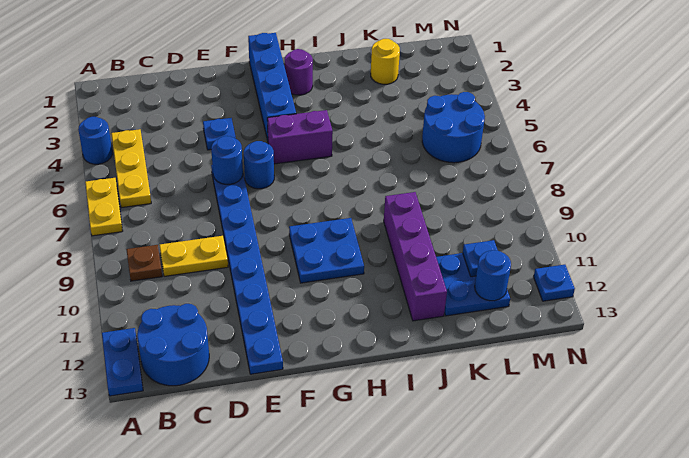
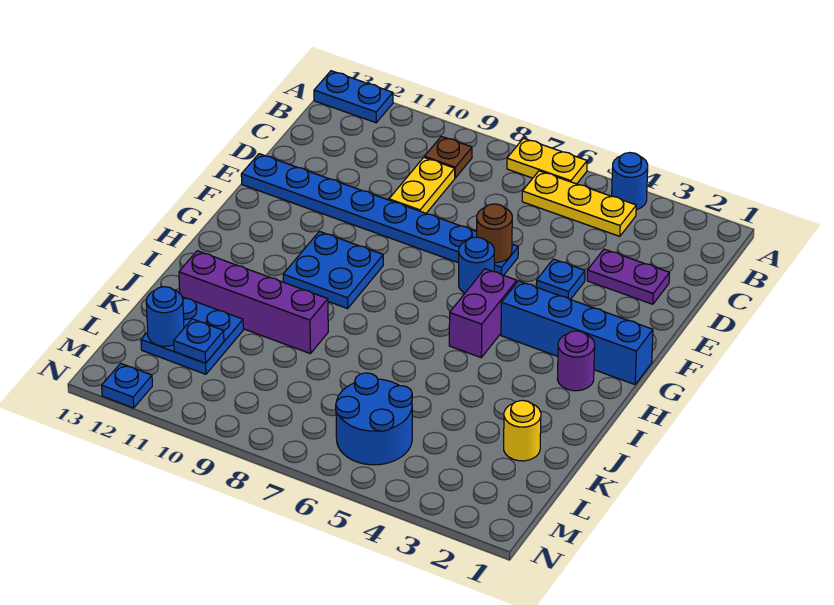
blue round brick B12:C13 level 1 -> none
none -> purple plate D2:D3 level 1
blue round brick E6 level 2 -> brown round brick E6 level 2

